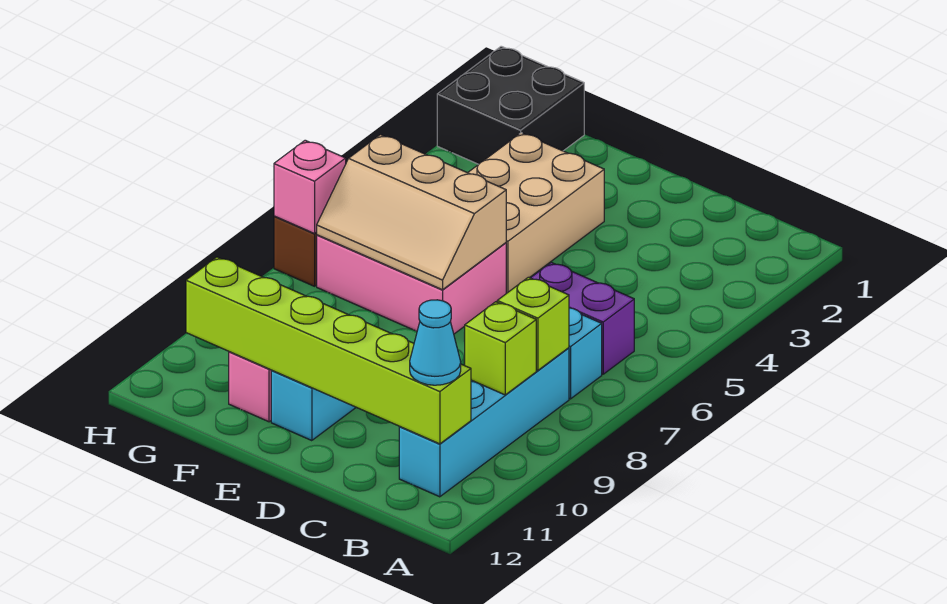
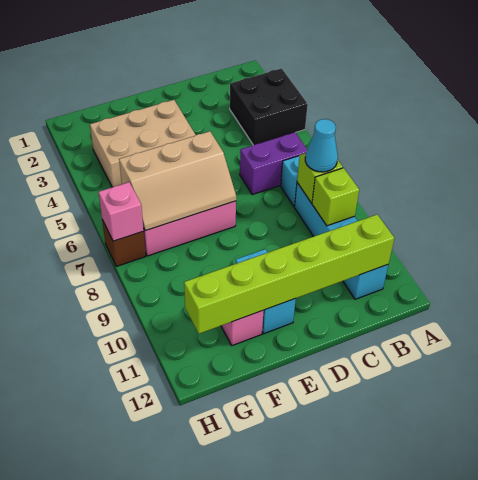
cyan cone B11 level 3 -> cyan cone B8 level 3
tan brick E3:F5 level 1 -> tan brick E3:G4 level 1
black brick G1:H2 level 1 -> black brick A3:B4 level 1

